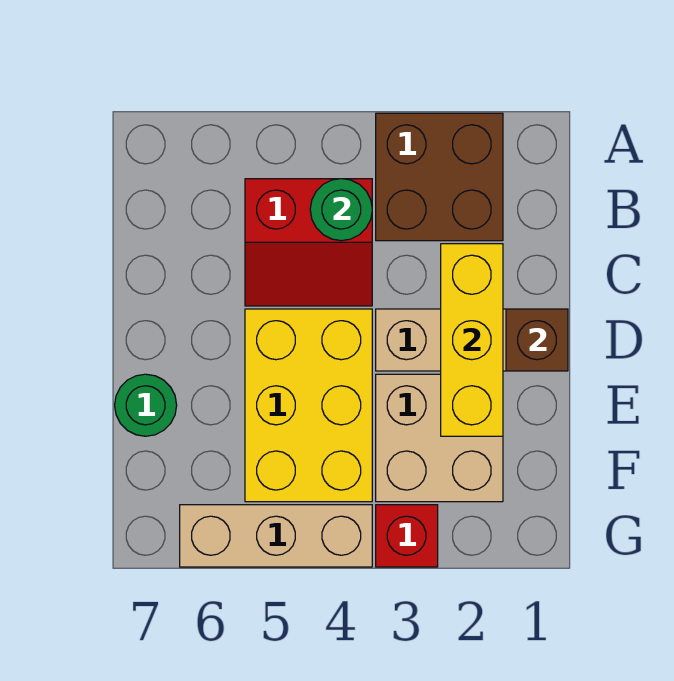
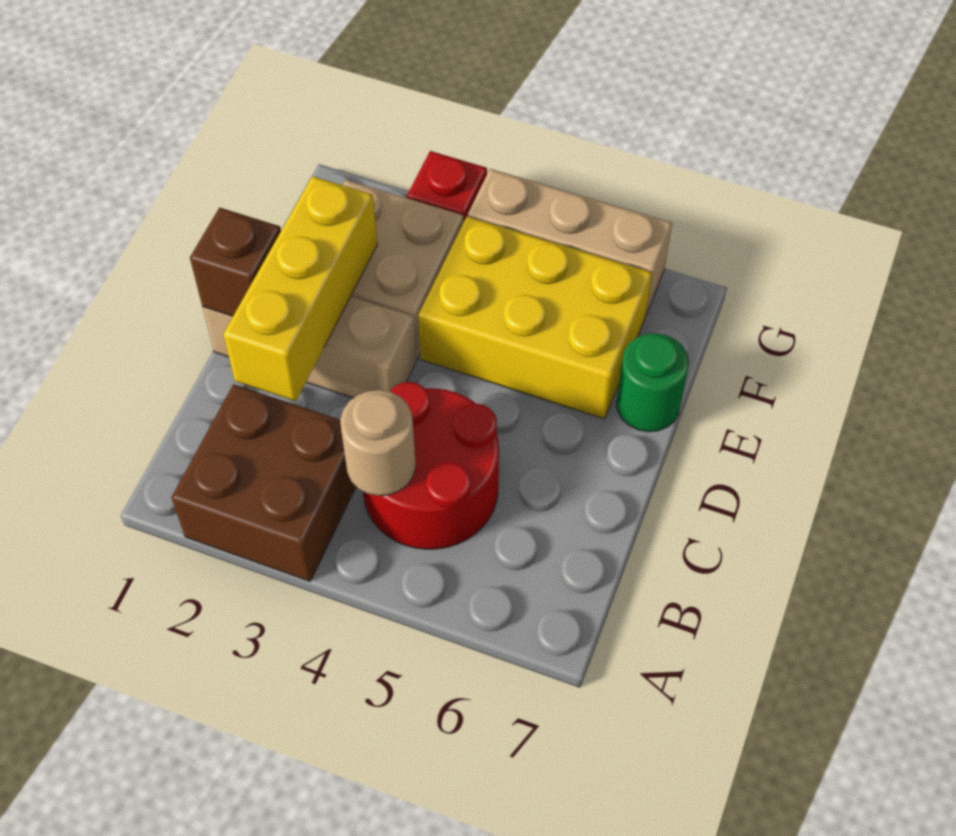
red slope B4:C5 level 1 top B -> red round brick B4:C5 level 1
green round brick B4 level 2 -> tan round brick B4 level 2
yellow brick D4:F5 level 1 -> yellow brick E4:F6 level 1

